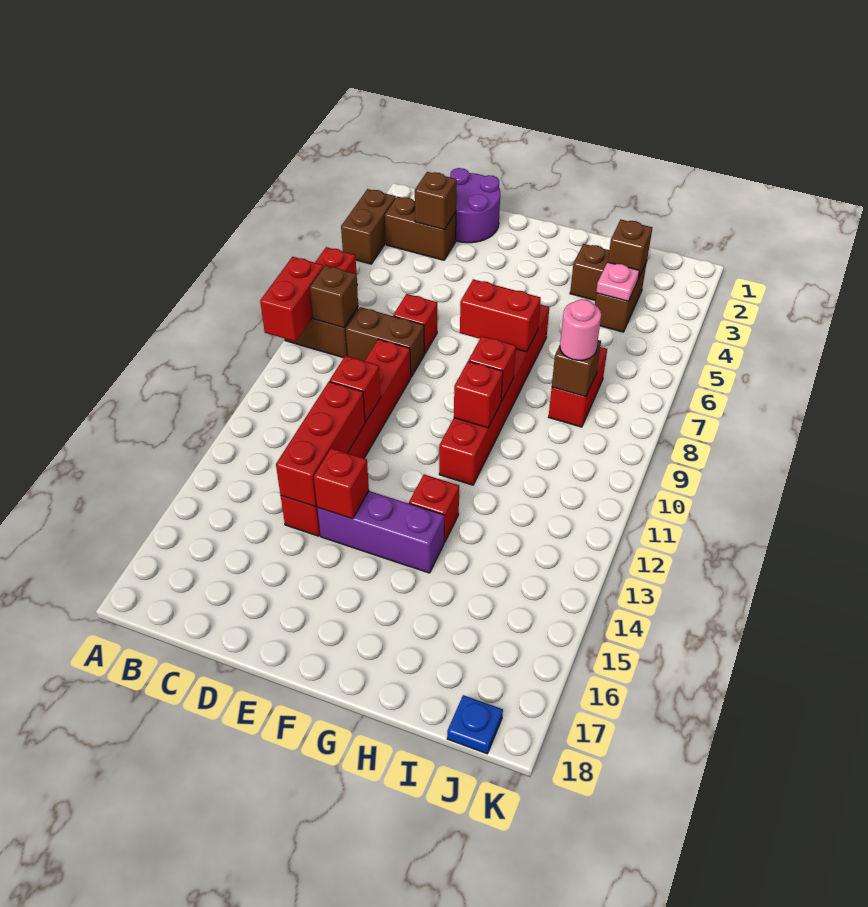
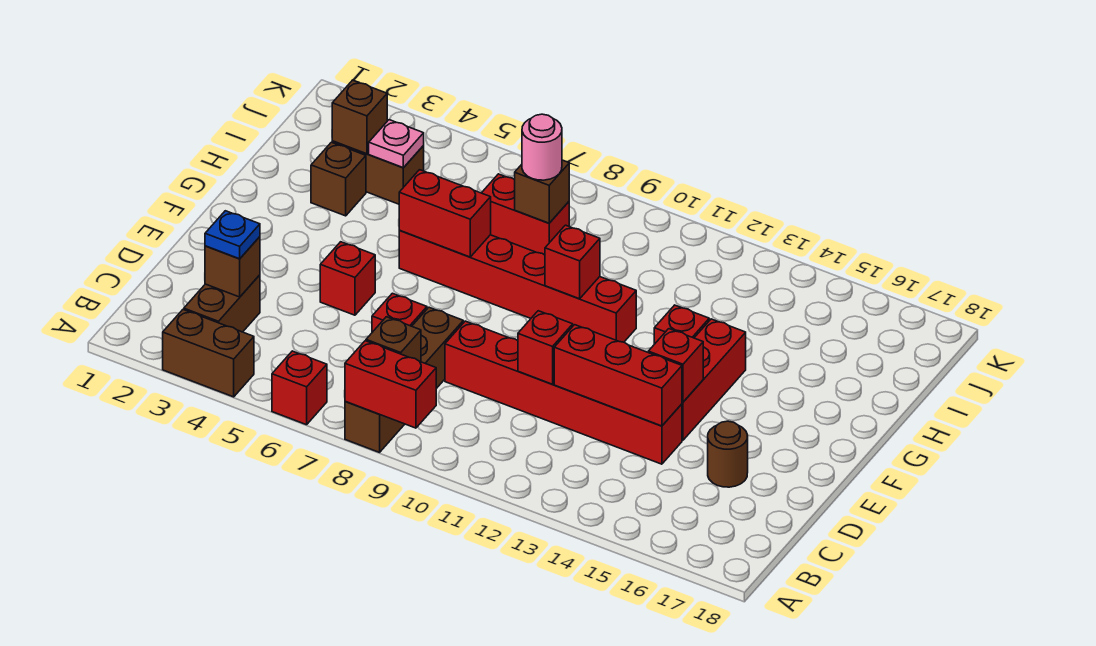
purple round brick C1:D2 level 1 -> none
none -> brown round brick D16 level 1
purple brick E14:G14 level 1 -> red brick E14:G14 level 1
red brick F7:G7 level 2 -> red brick G6:G7 level 2
red brick G9 level 2 -> red brick E5 level 1
blue plate J18 level 1 -> blue plate C3 level 3

